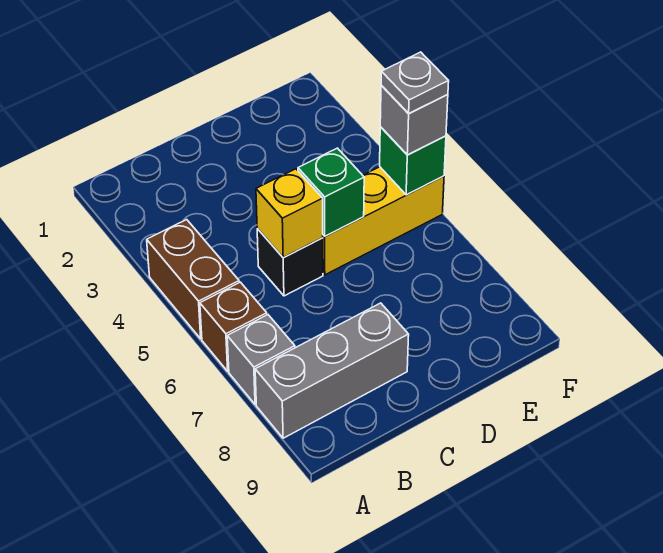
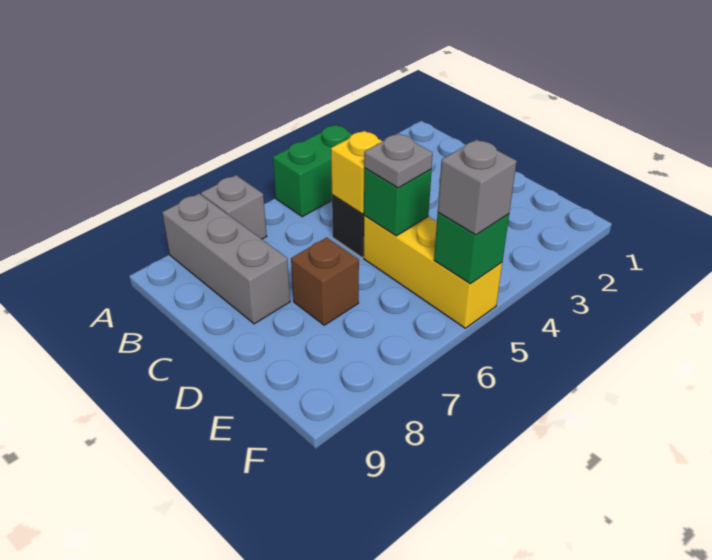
brown brick A4:A5 level 1 -> green brick A4:A5 level 1
brown brick A6 level 1 -> brown brick D7 level 1
grey plate F5 level 4 -> grey plate D5 level 3

